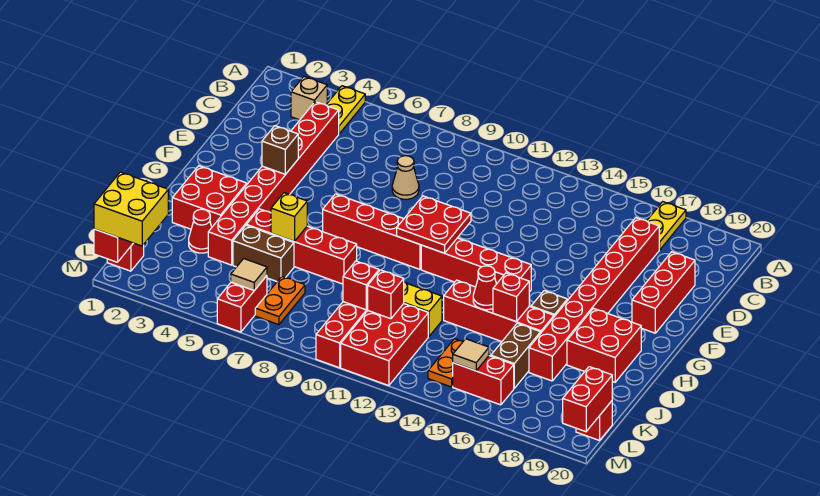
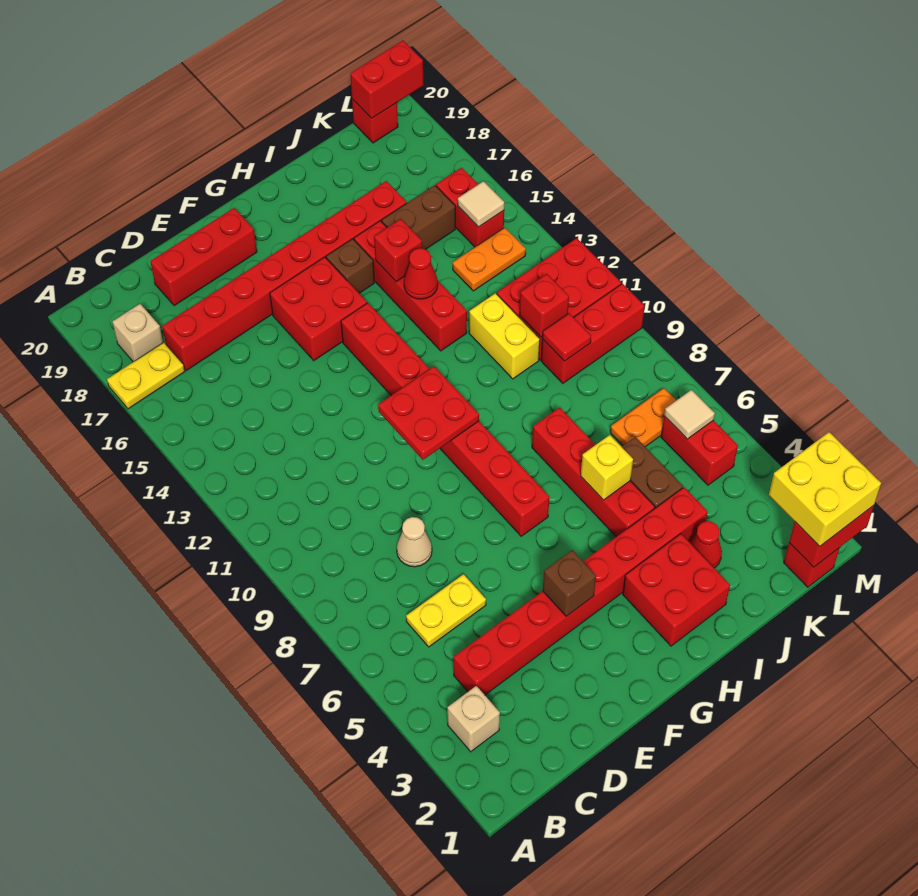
yellow plate A4:B4 level 1 -> yellow plate C6:D6 level 1
none -> tan brick B18 level 1
red brick H18:I19 level 1 -> red brick F15:G16 level 1
red brick K10 level 2 -> red tile K10 level 2
red brick L6:M6 level 1 -> red brick L5:L6 level 1

